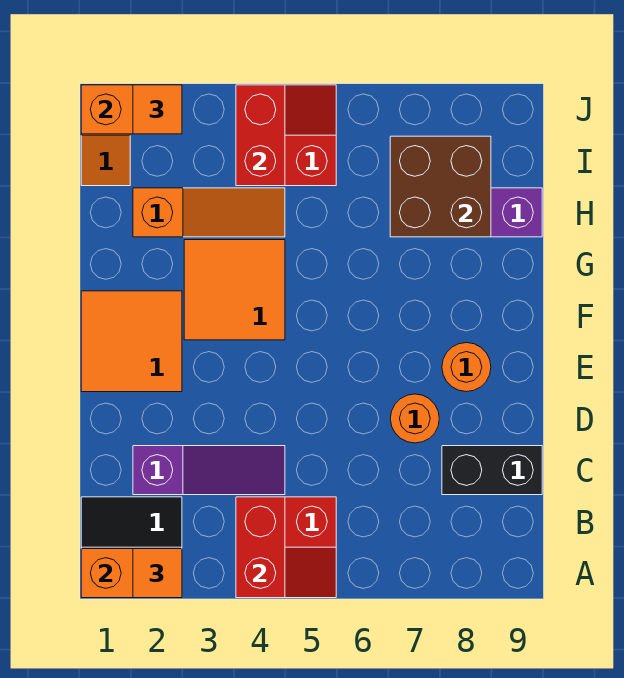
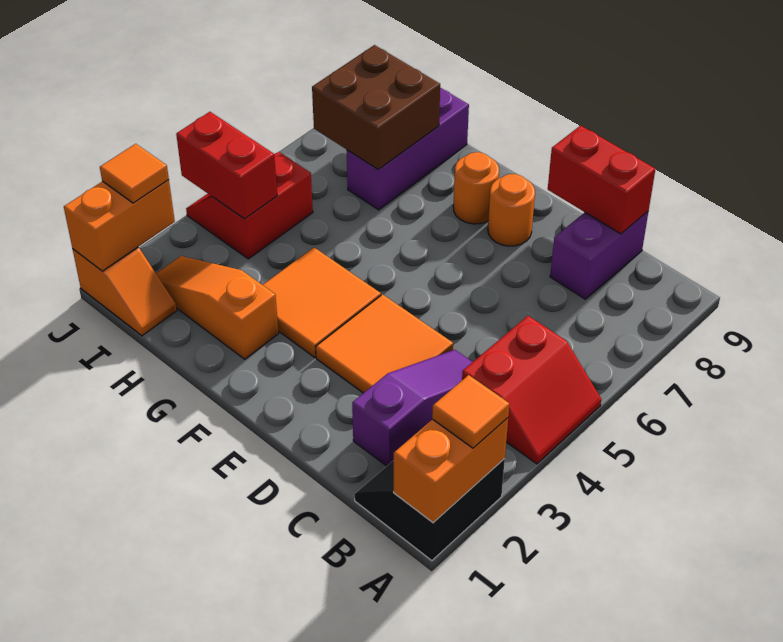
red brick A4:B4 level 2 -> red brick C9:D9 level 2
black brick C8:C9 level 1 -> purple brick C8:C9 level 1
orange round brick D7 level 1 -> orange round brick F8 level 1
orange tile E1:F2 level 1 -> orange tile D3:E4 level 1
orange slope H2:H4 level 1 top 2 -> orange slope G2:I2 level 1 top G

